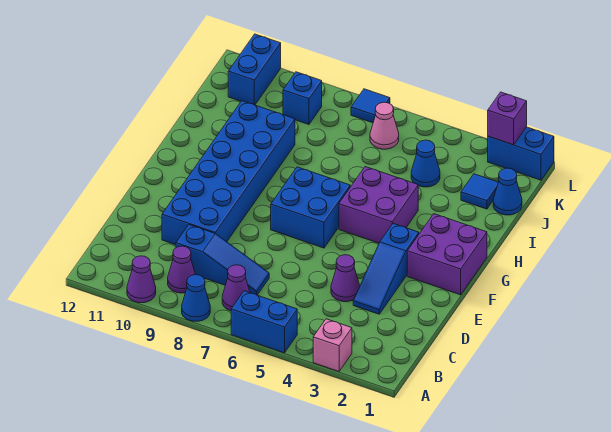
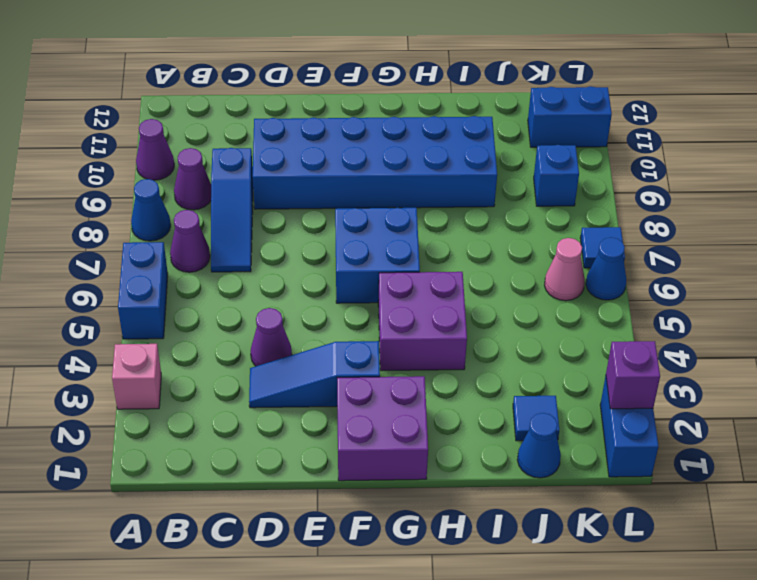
blue cone J4 level 1 -> blue cone L6 level 1

